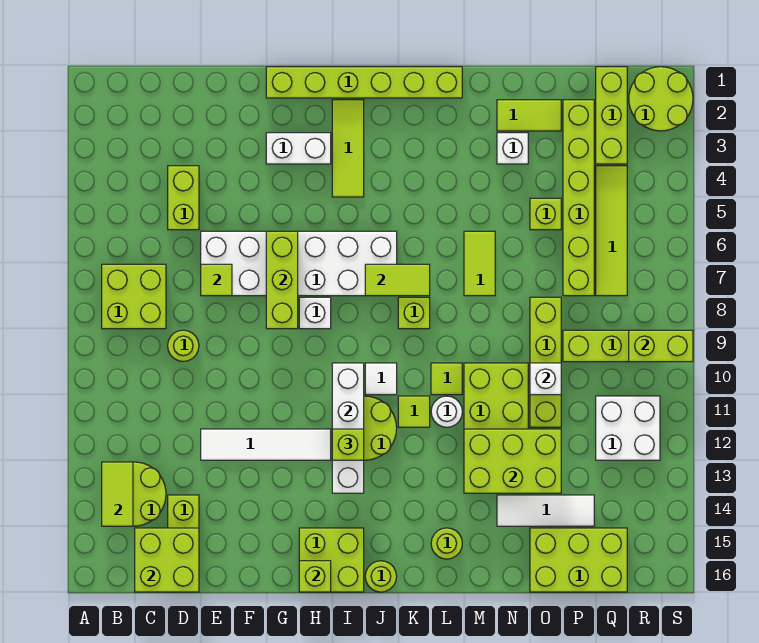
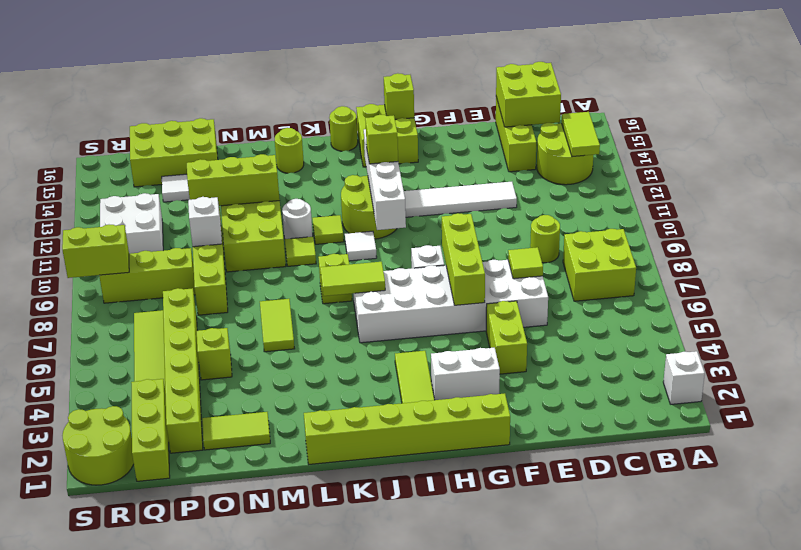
lime brick D4:D5 level 1 -> lime brick F4:F5 level 1
lime brick M12:O13 level 2 -> lime brick M12:O12 level 2
white brick N3 level 1 -> white brick A2 level 1

